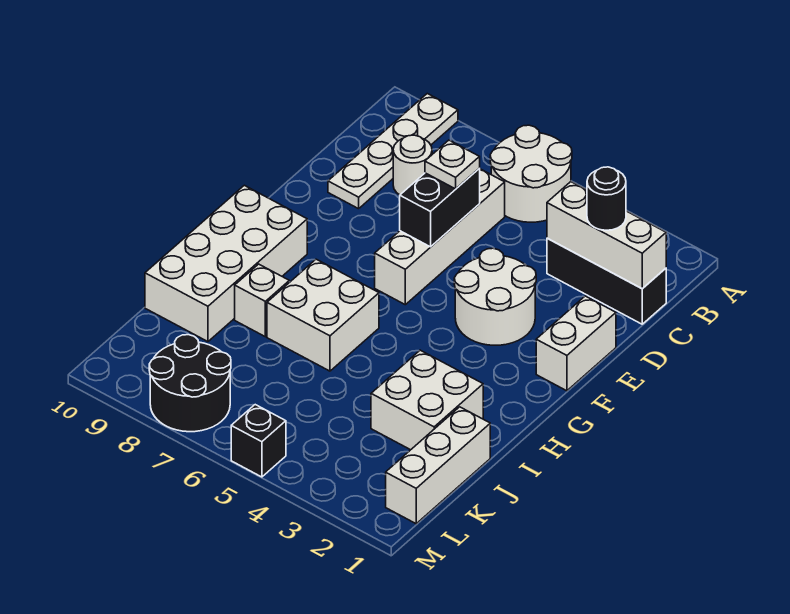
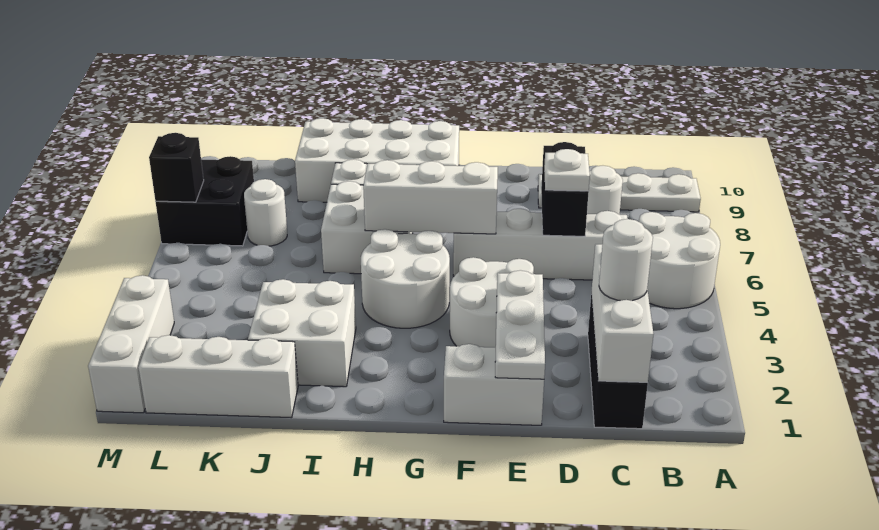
black round brick C2 level 3 -> white round brick C2 level 3
black brick D6:E6 level 2 -> black brick D6:D7 level 2
none -> white plate E1:E3 level 2
none -> white brick F6:H6 level 2
none -> white round brick G4:H5 level 1
none -> white round brick K7 level 1
black round brick L7:M8 level 1 -> black brick L7:M8 level 1
none -> white brick M1:M3 level 1
black brick M5 level 1 -> black brick M7 level 2

